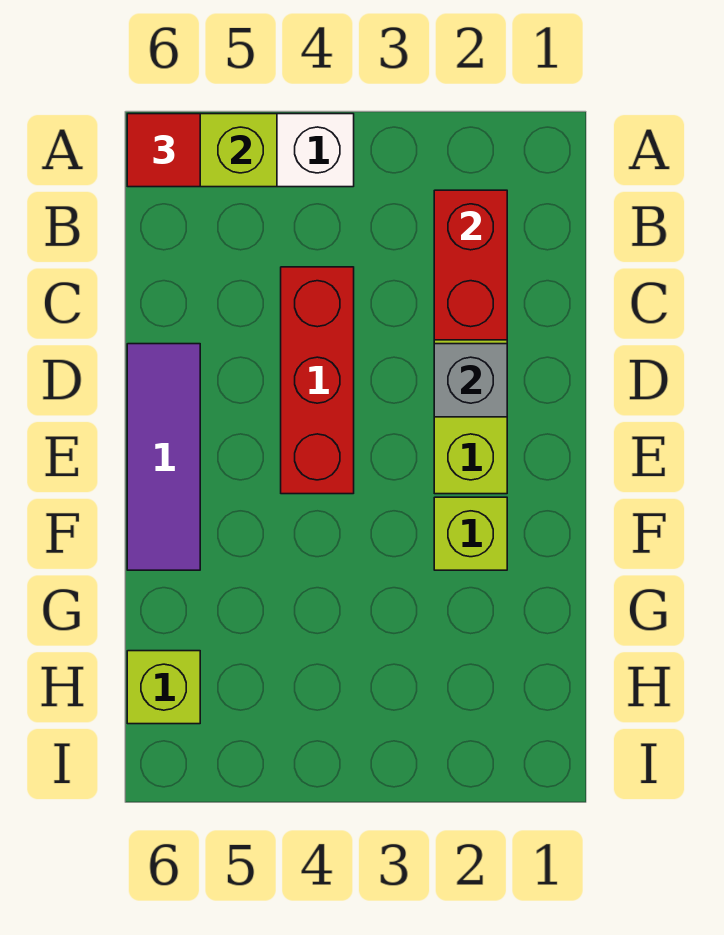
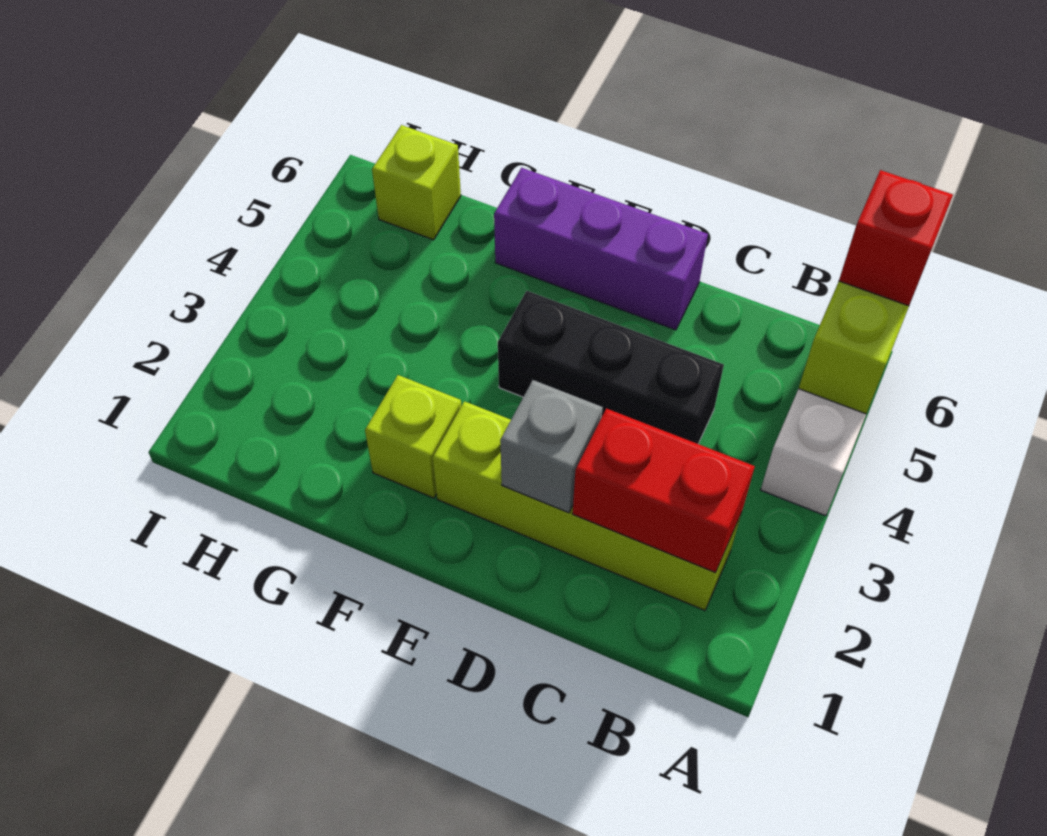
red tile A6 level 3 -> red brick A6 level 3
red brick C4:E4 level 1 -> black brick C4:E4 level 1
purple tile D6:F6 level 1 -> purple brick D6:F6 level 1

